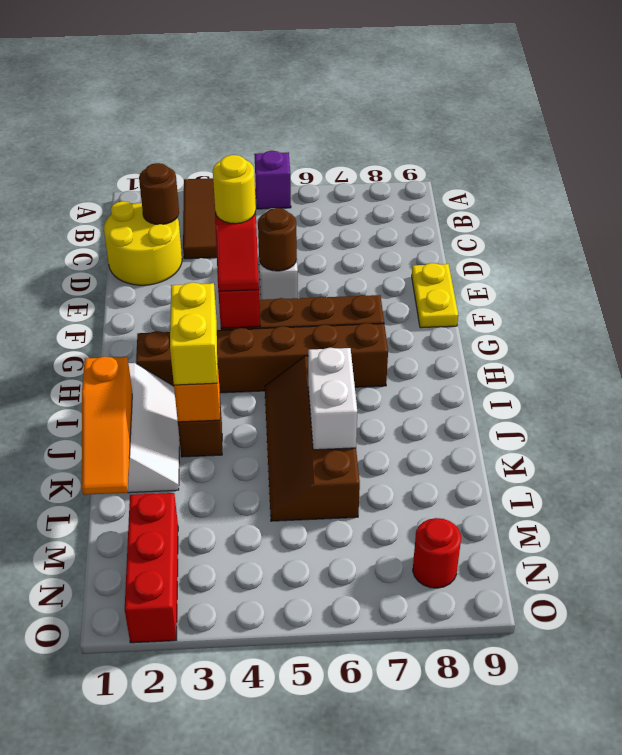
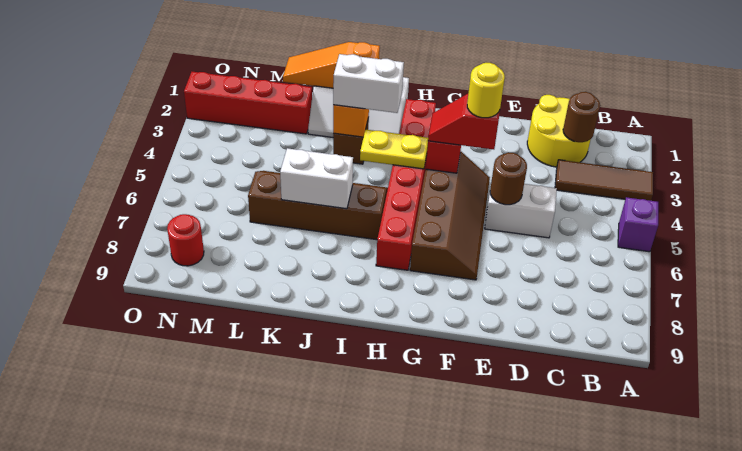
yellow plate E9:F9 level 1 -> yellow plate H4:I4 level 2
brown brick H2:H7 level 1 -> red brick H2:H7 level 1
yellow brick I3:J3 level 3 -> white brick I3:J3 level 3
red brick M2:O2 level 1 -> red brick L2:O2 level 1

